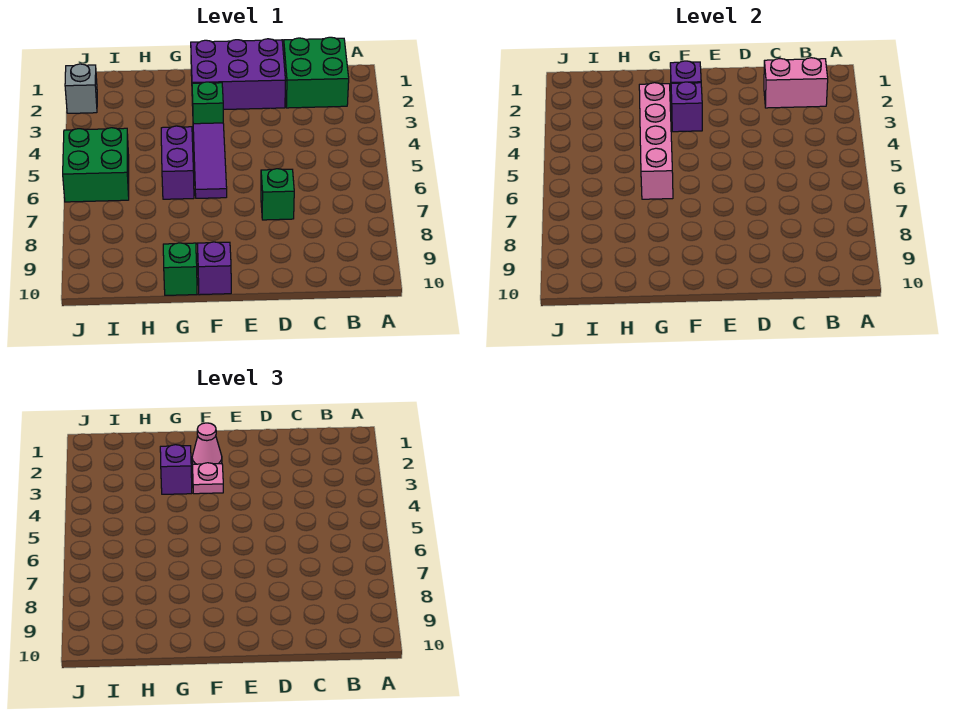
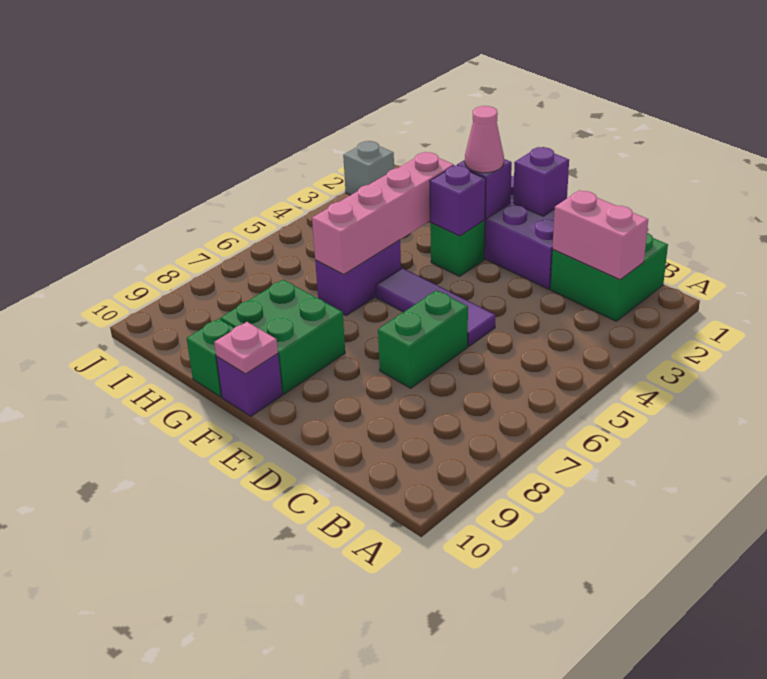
green brick D7 level 1 -> green brick D6:D7 level 1
pink plate F3 level 3 -> pink plate F10 level 2
purple tile F4:F6 level 1 -> purple tile D5:F5 level 1
purple brick G3 level 3 -> purple brick E1 level 2
green brick I5:J6 level 1 -> green brick F8:G9 level 1

